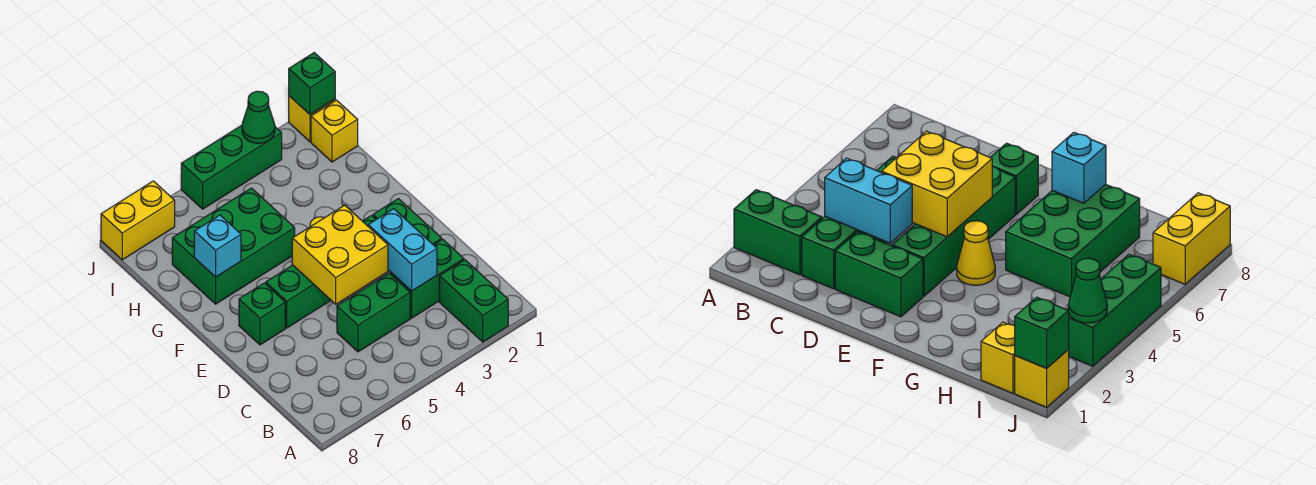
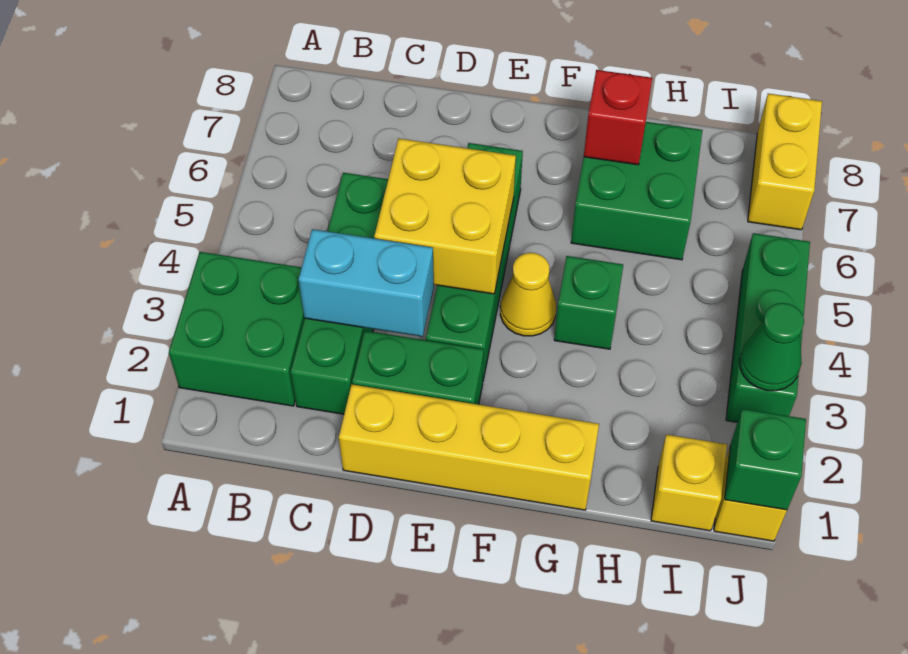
green brick A2:B2 level 1 -> green brick A2:B3 level 1
none -> yellow brick D1:G1 level 1
green brick E7 level 1 -> green brick G4 level 1
green brick G5:H7 level 1 -> green brick G6:H7 level 1
cyan brick G7 level 2 -> red brick G7 level 2

